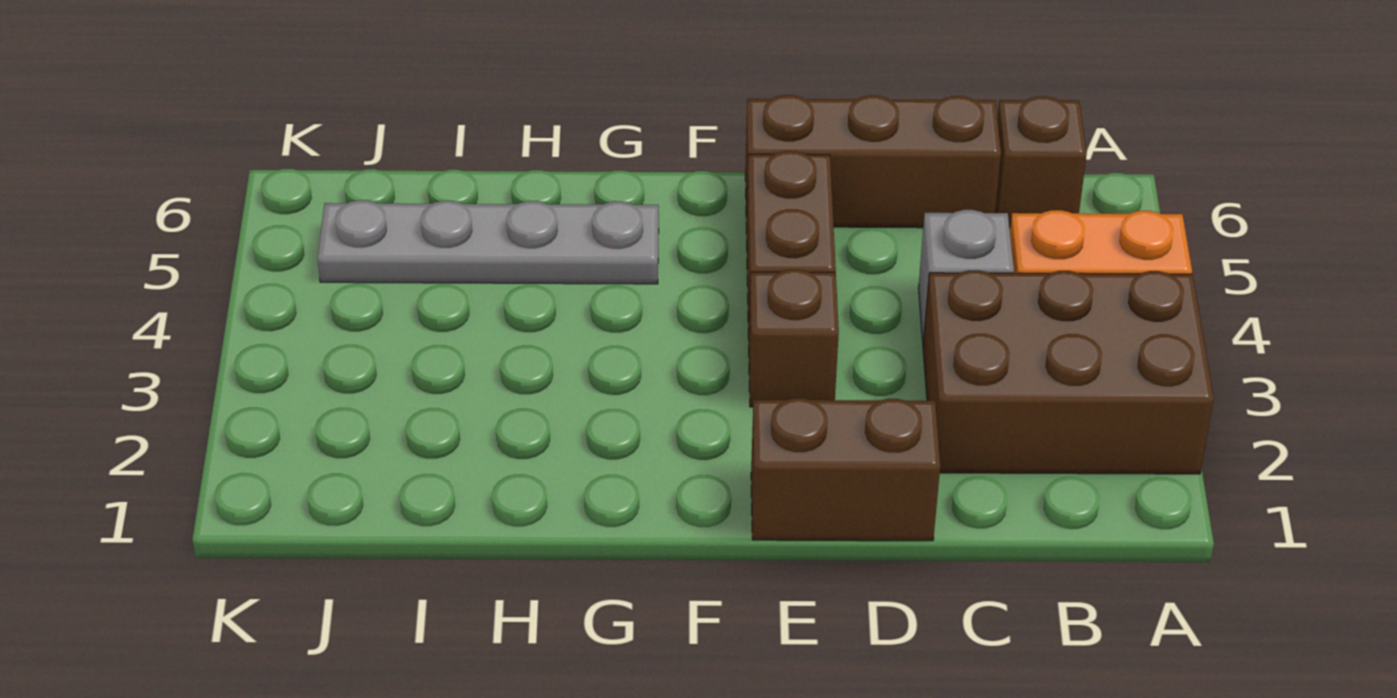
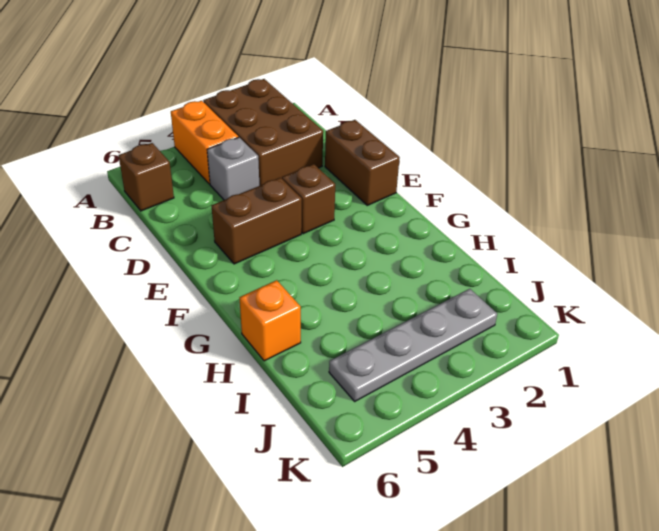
brown brick C6:E6 level 1 -> none
grey plate G5:J5 level 1 -> grey plate J2:J5 level 1
none -> orange brick H6 level 1

